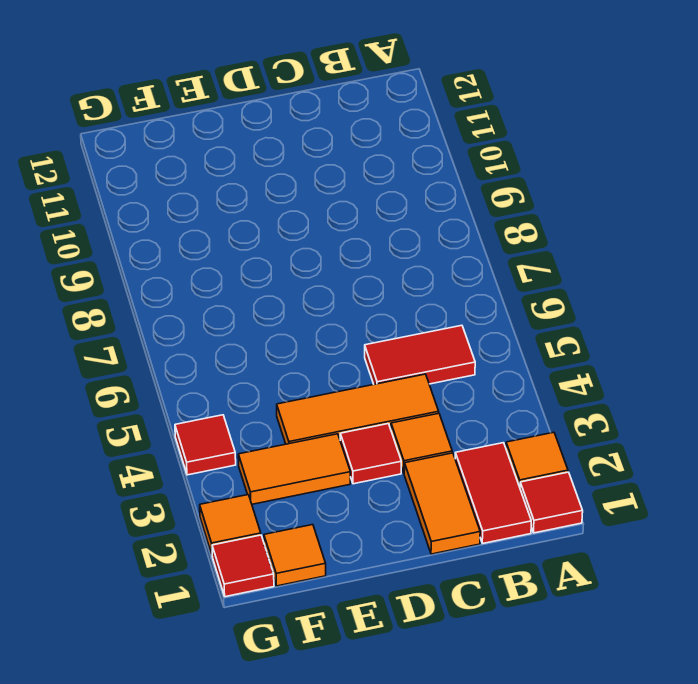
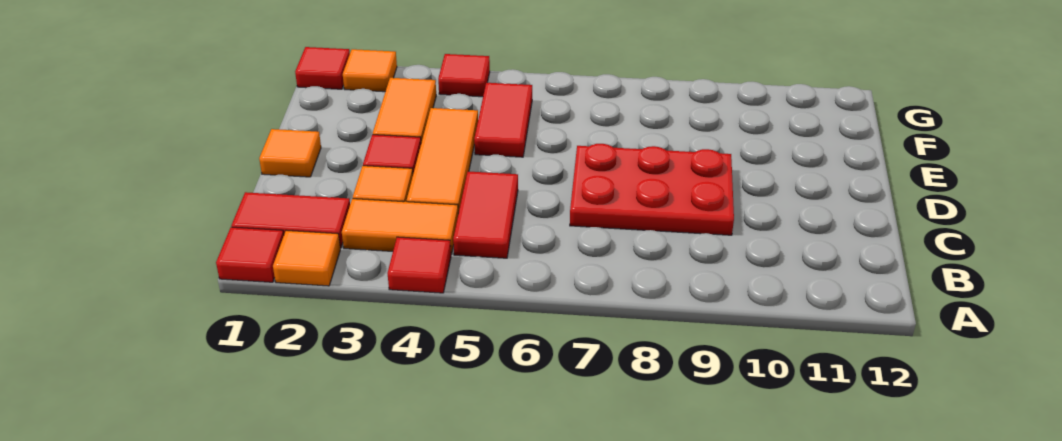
none -> red tile A4 level 1
orange tile C1:C2 level 1 -> orange tile B3:B4 level 1
none -> red plate C7:D9 level 1
none -> red tile E5:F5 level 1
orange tile F1 level 1 -> orange tile D1 level 1

